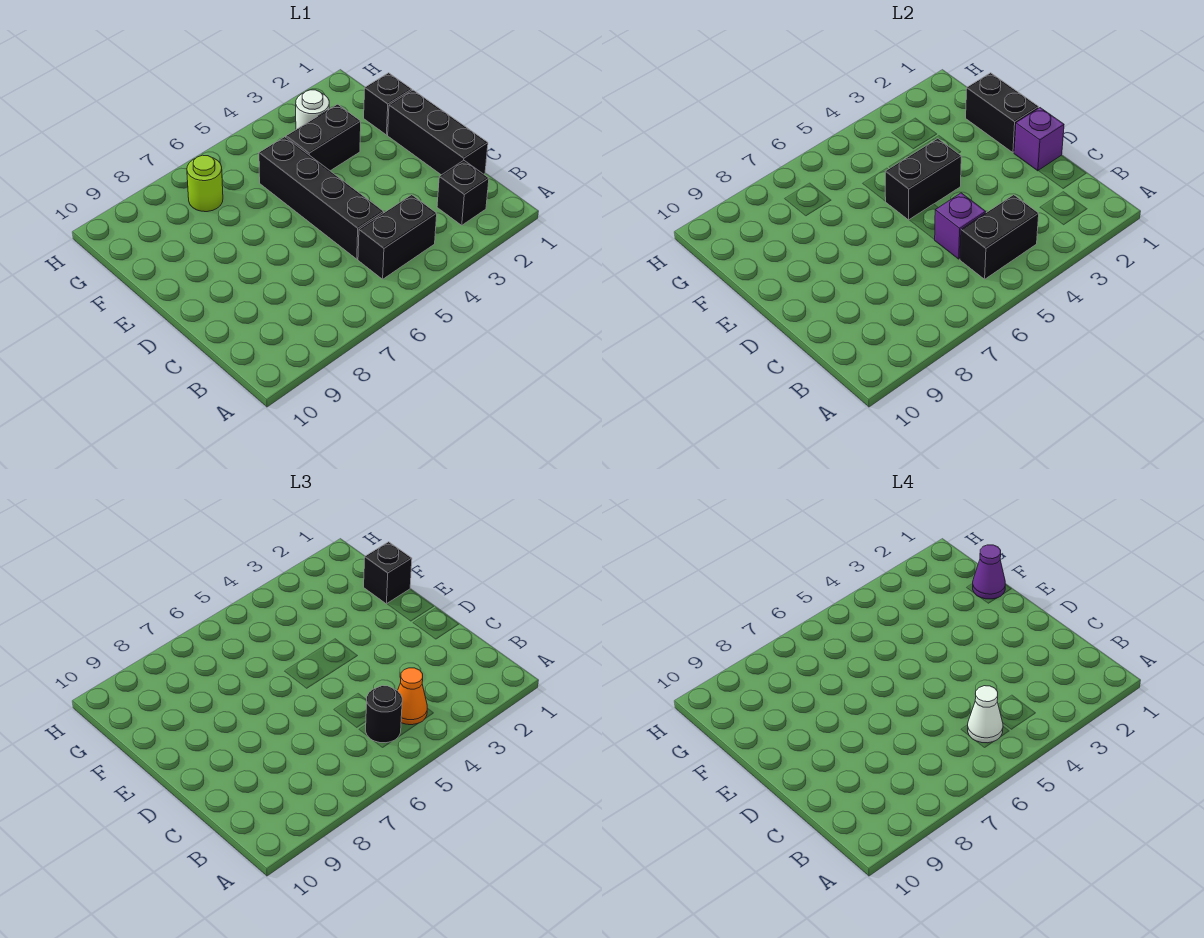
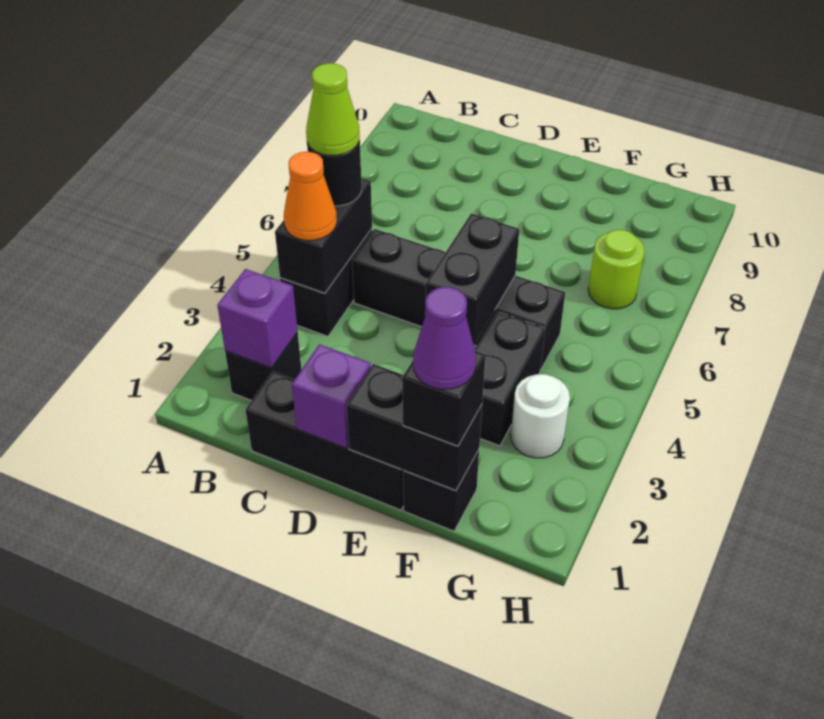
white cone B5 level 4 -> lime cone B5 level 4
purple brick C5 level 2 -> purple brick B2 level 2

